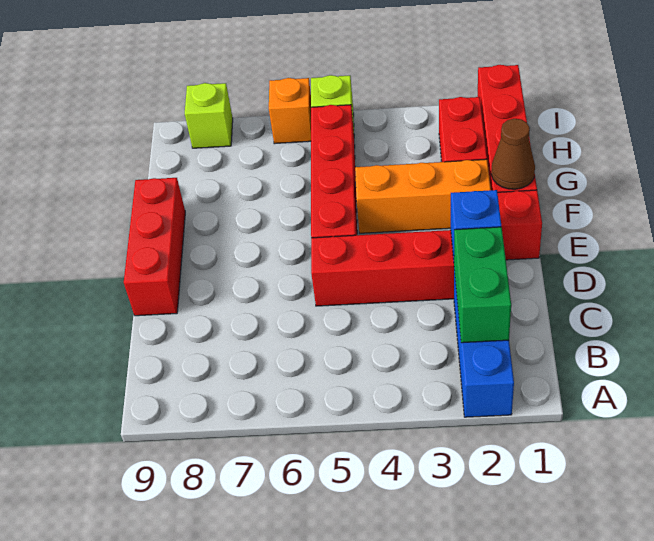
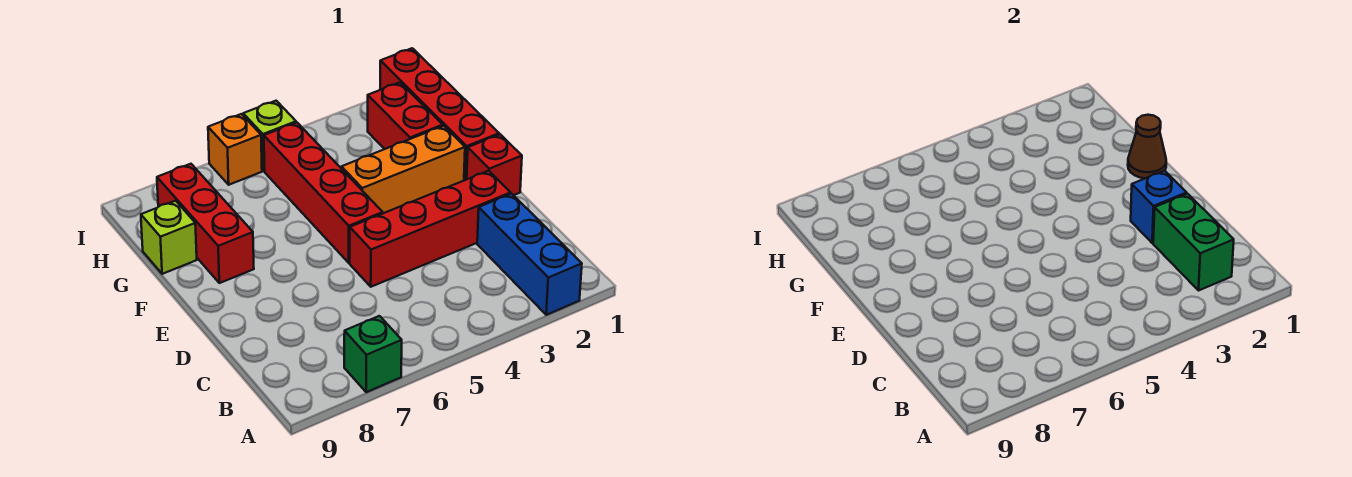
none -> green brick A7 level 1
red brick D9:F9 level 1 -> red brick F8:H8 level 1
lime brick I8 level 1 -> lime brick G9 level 1

